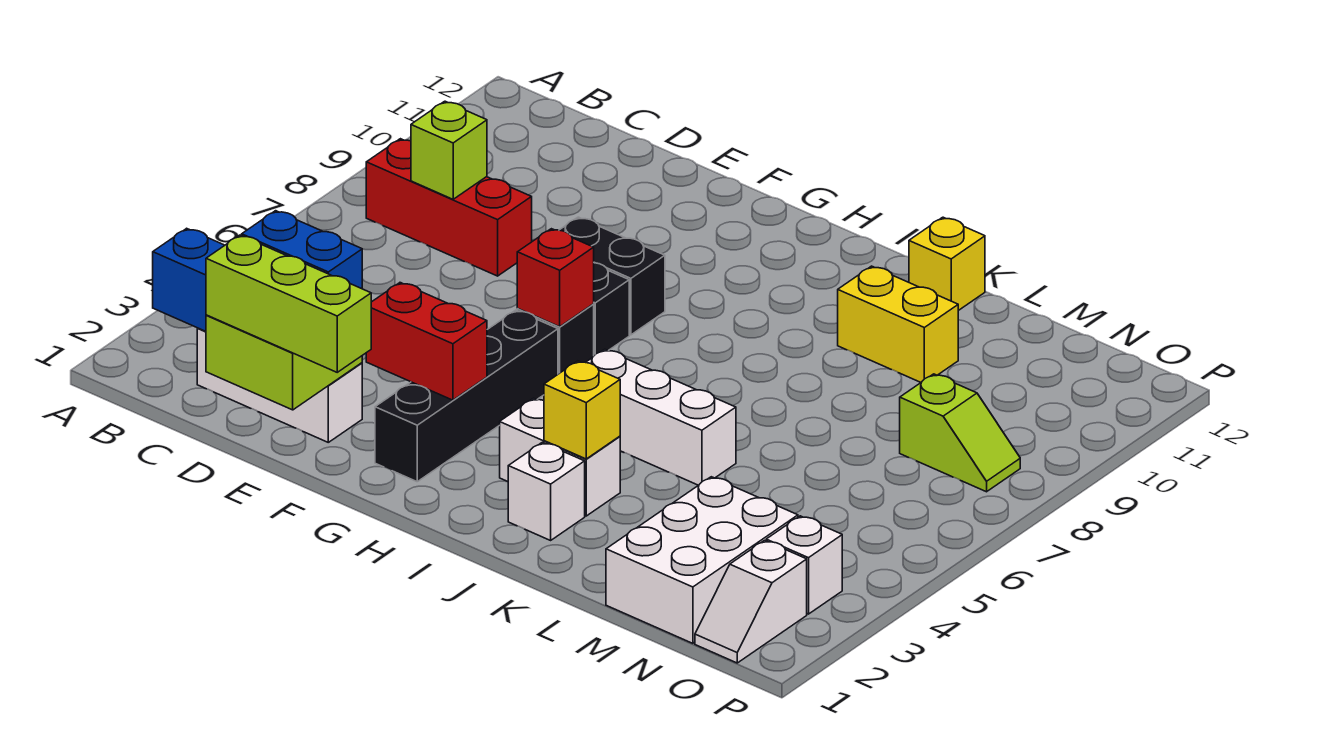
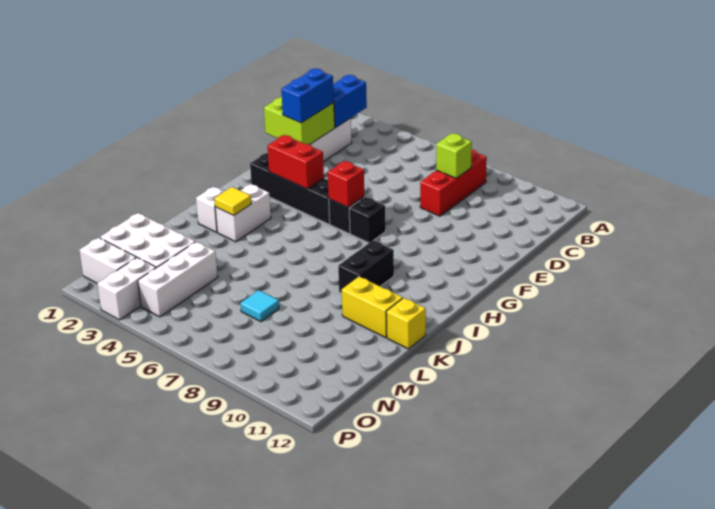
lime brick D1:F1 level 3 -> none
red brick F3:G3 level 2 -> red brick G3:G4 level 2
black brick F8:G8 level 1 -> black brick I9:J9 level 1
white brick I5:K5 level 1 -> white brick M4:O4 level 1
yellow brick J3 level 2 -> yellow tile J3 level 2
yellow brick K10:L10 level 1 -> yellow brick K10:K11 level 1
none -> cyan tile M7 level 1
lime slope N8:O8 level 1 top N -> none
white slope O1:O2 level 1 top 2 -> white brick O1:O2 level 1
white brick O3 level 1 -> white brick O3:P3 level 1

